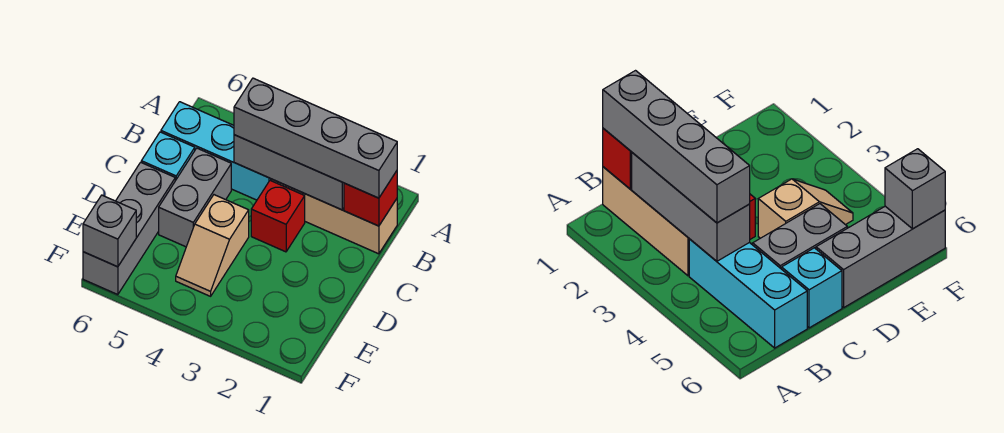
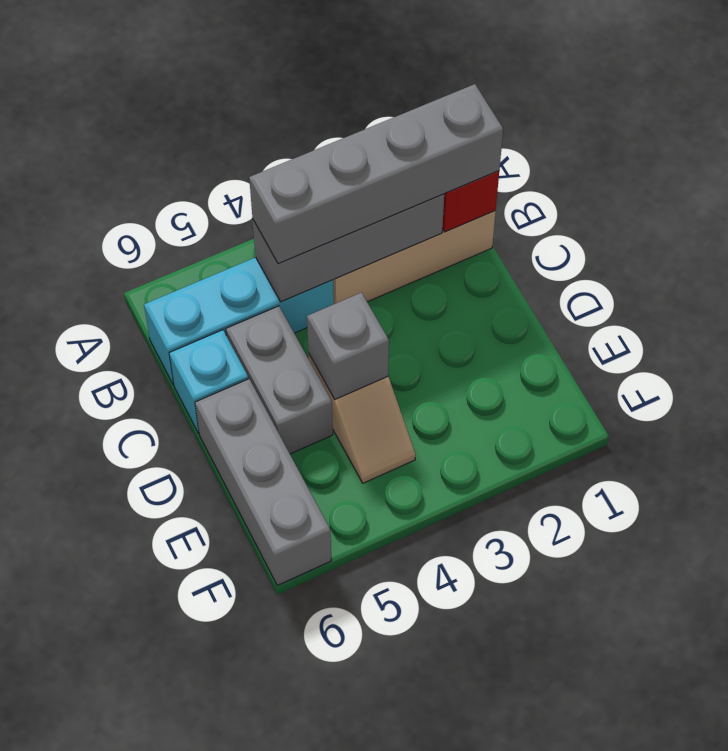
red brick C3 level 1 -> none
grey brick F6 level 2 -> grey brick D4 level 2

